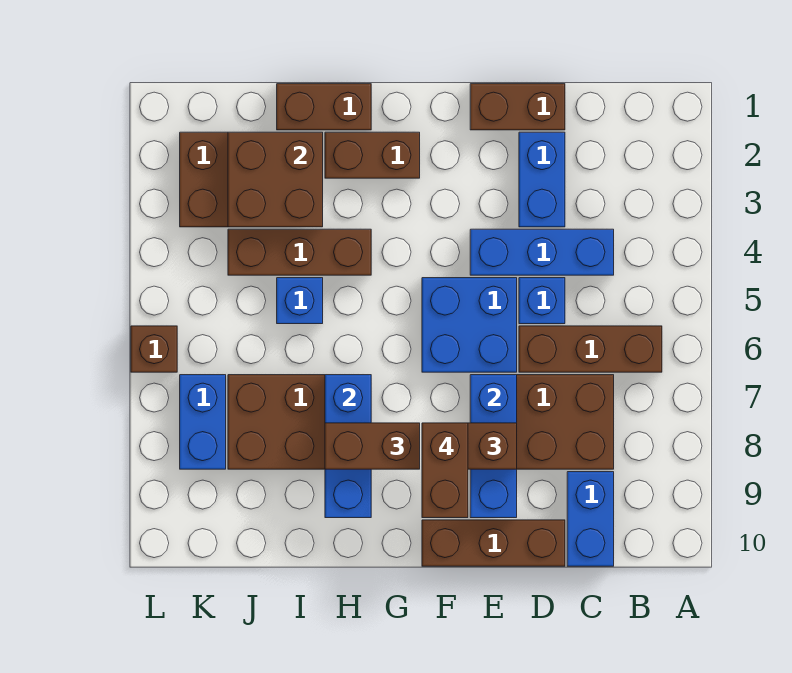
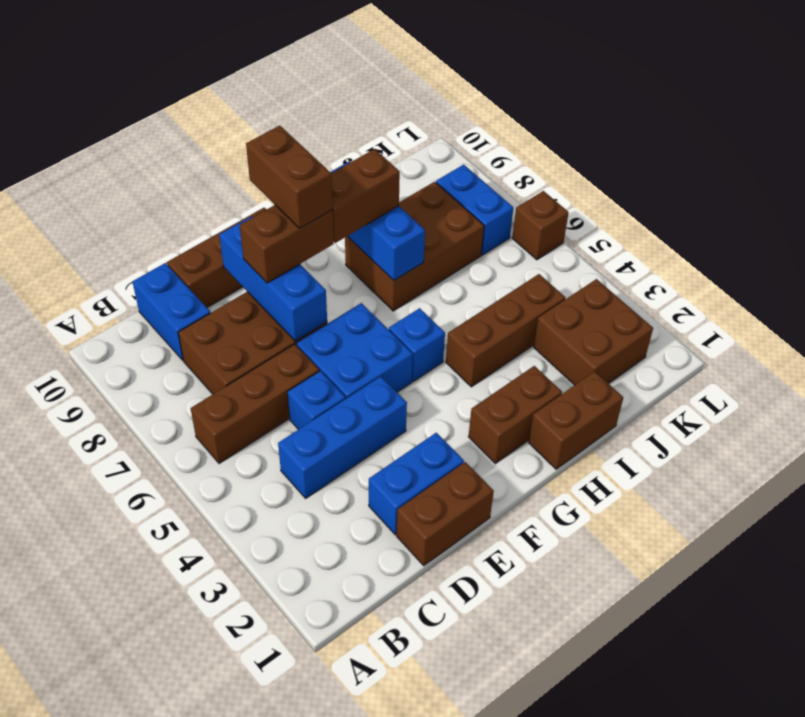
blue brick D2:D3 level 1 -> blue brick D2:E2 level 1
brown brick I2:J3 level 2 -> none
blue brick I5 level 1 -> blue brick G5 level 1

